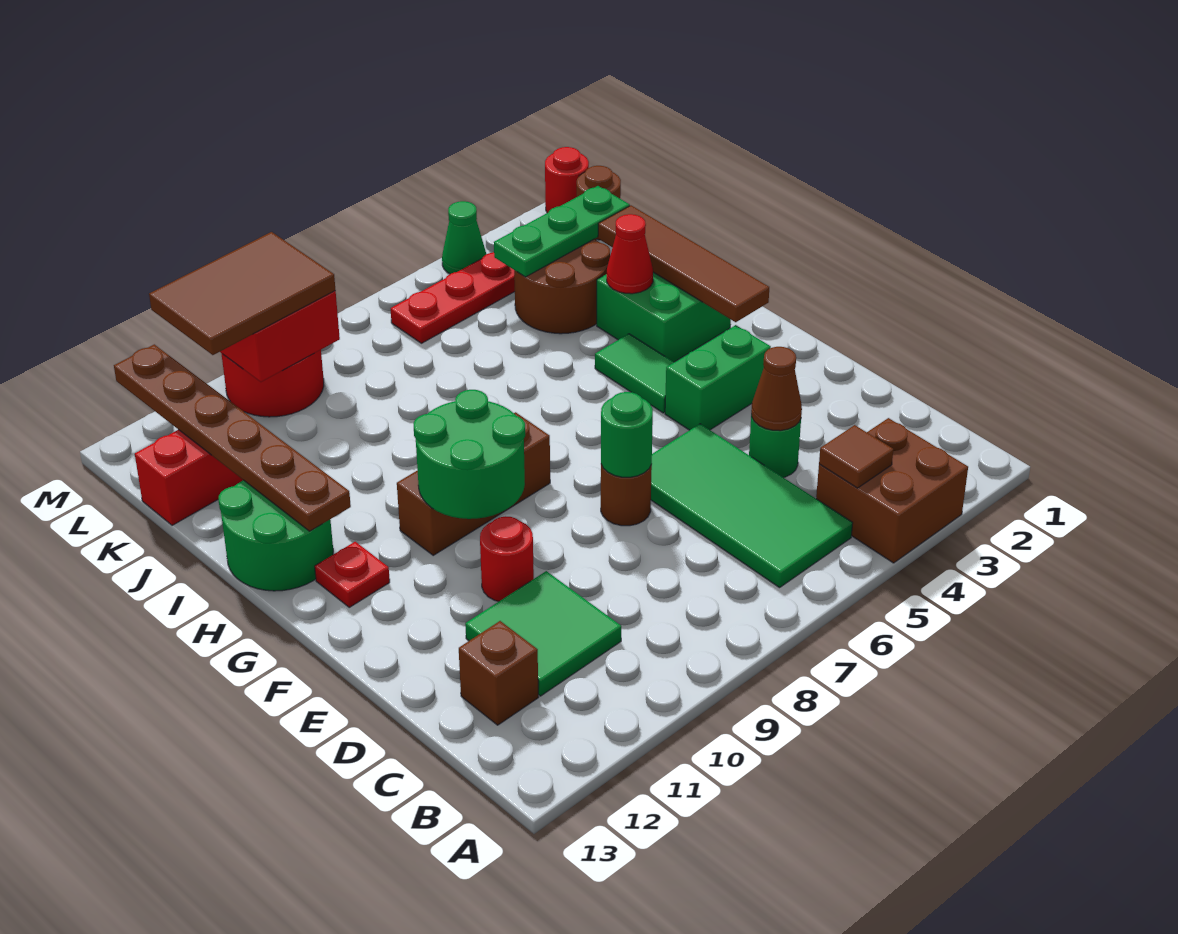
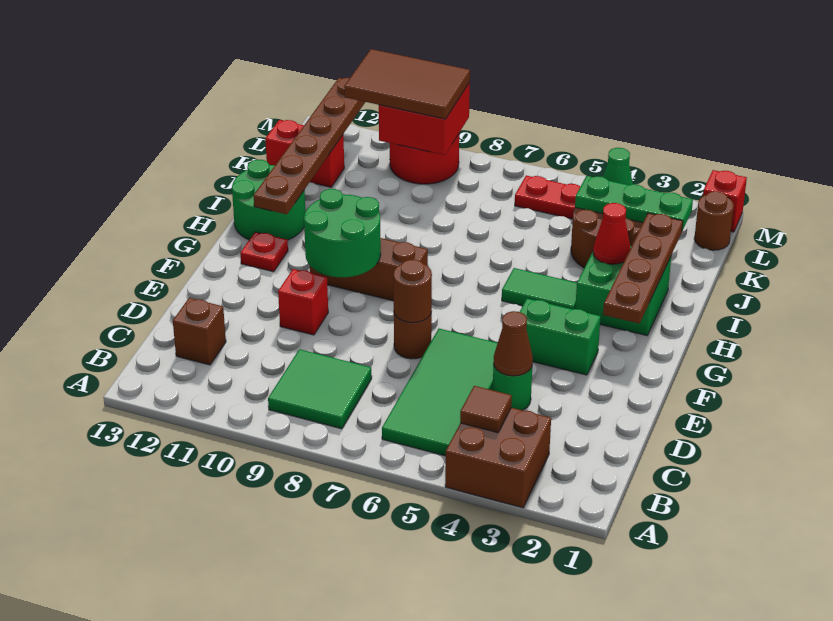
green tile C10:D11 level 1 -> green tile B8:C9 level 1
green round brick E7 level 2 -> brown round brick E7 level 2
red round brick E10 level 1 -> red brick E10 level 1
brown tile G2:J2 level 2 -> brown plate G2:J2 level 2
green tile G4:H4 level 1 -> green tile H4:H5 level 1
red round brick M1 level 1 -> red brick M1 level 1

